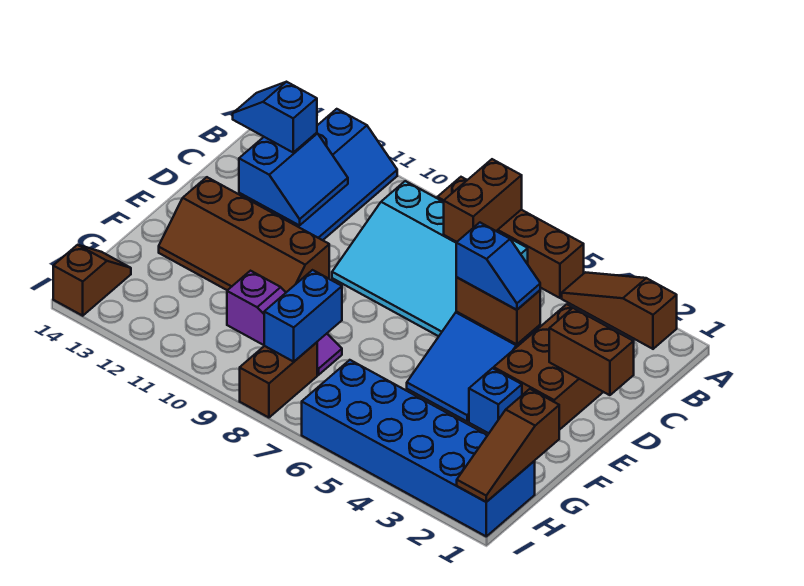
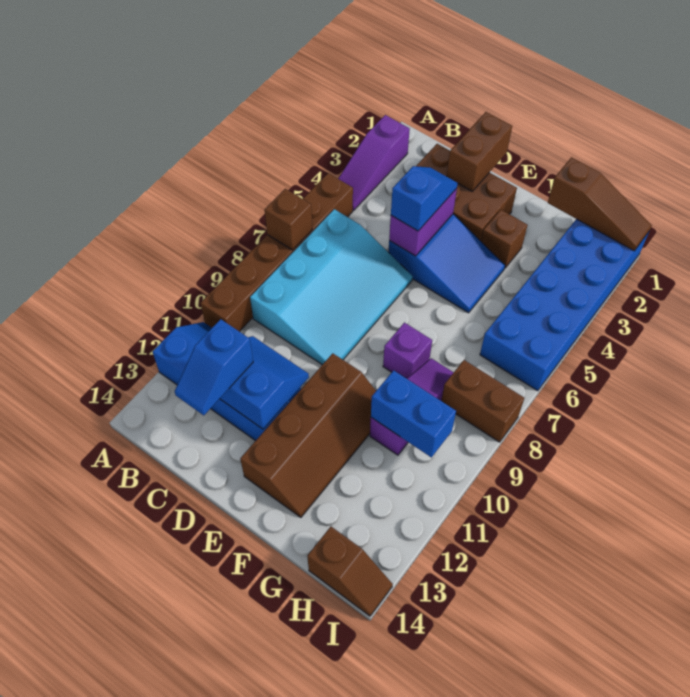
brown slope A2:A4 level 1 top 2 -> purple slope A2:A4 level 1 top 2
brown brick A5:A8 level 1 -> brown brick A5:A10 level 1
brown brick A7:B7 level 2 -> brown brick A7 level 2
brown brick D4:D5 level 2 -> purple brick D4:D5 level 2
blue brick F3 level 1 -> brown brick F3 level 1
none -> purple brick F8 level 1
blue brick G8:H8 level 2 -> blue brick G10:H10 level 2
brown slope H14:I14 level 1 top I -> brown slope H14:I14 level 1 top H

